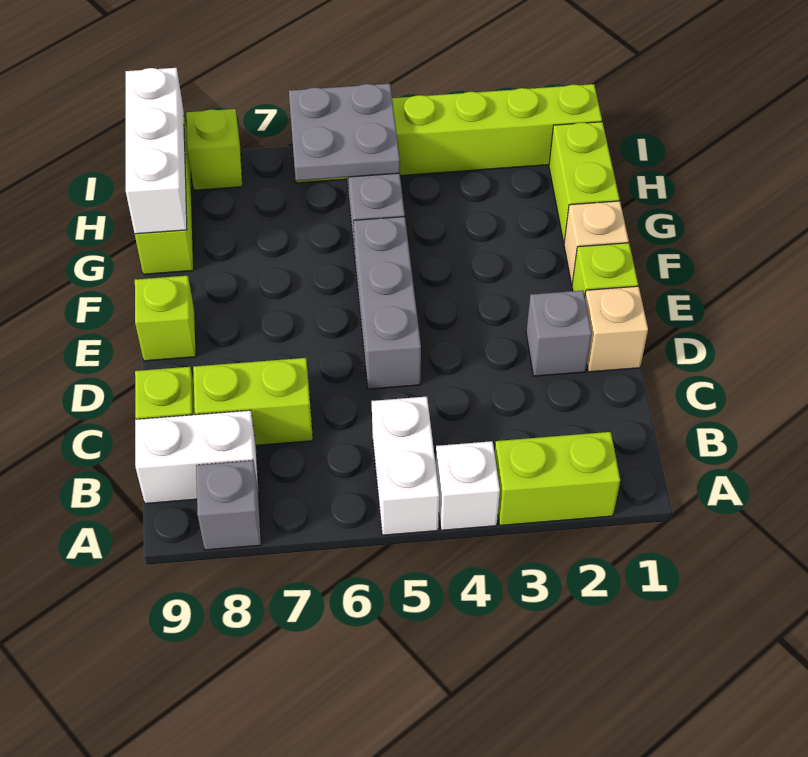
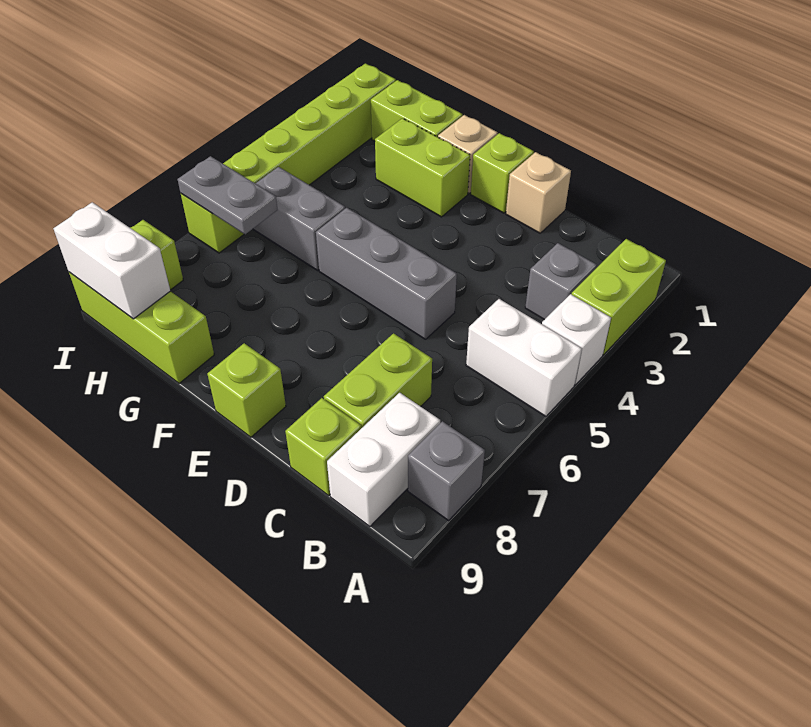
grey brick D2 level 1 -> grey brick B3 level 1
none -> lime brick F2:G2 level 1
white brick G9:I9 level 2 -> white brick H9:I9 level 2
grey plate H5:I6 level 2 -> grey plate H6:I6 level 2

